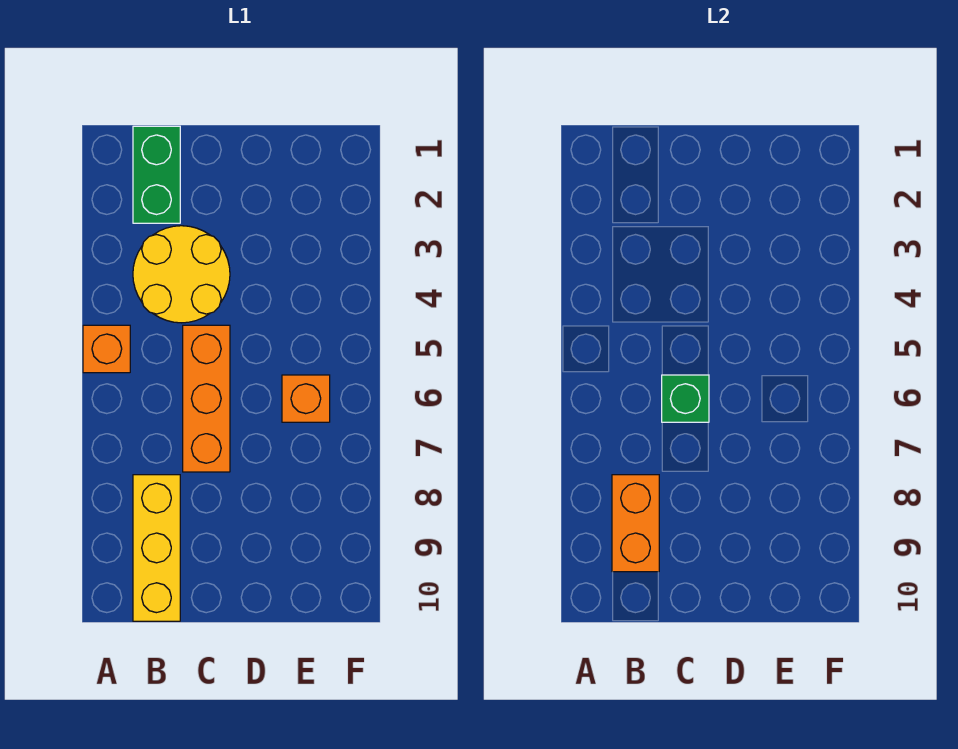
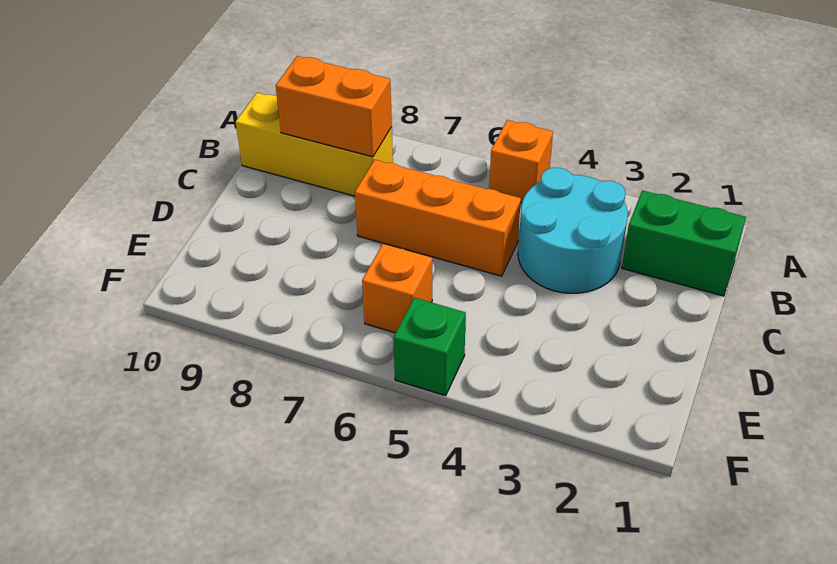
yellow round brick B3:C4 level 1 -> cyan round brick B3:C4 level 1
green brick C6 level 2 -> green brick F5 level 1

